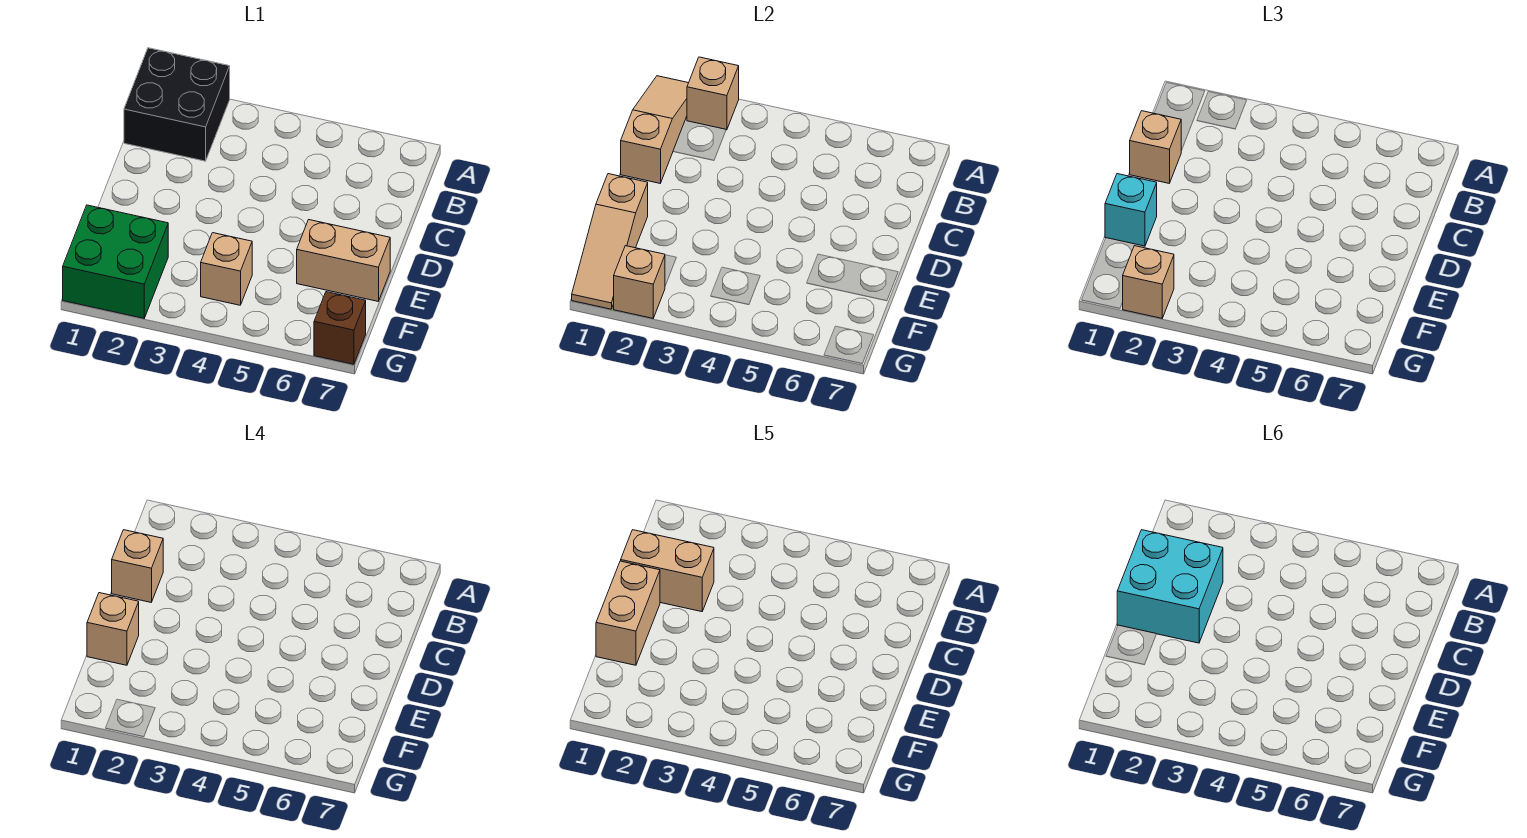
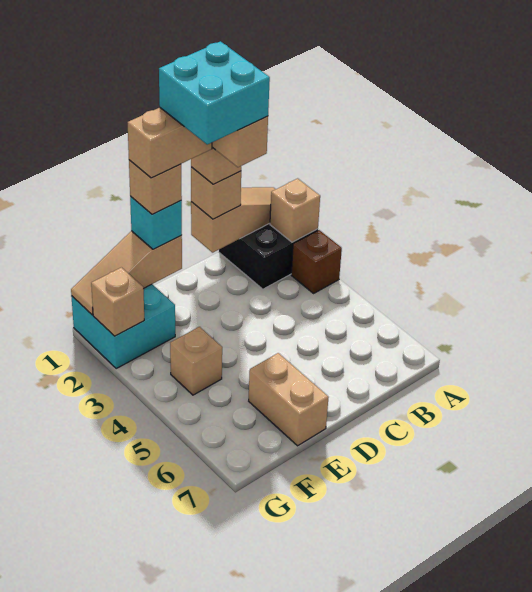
green brick F1:G2 level 1 -> cyan brick F1:G2 level 1
tan brick G2 level 3 -> none
brown brick G7 level 1 -> brown brick A3 level 1

